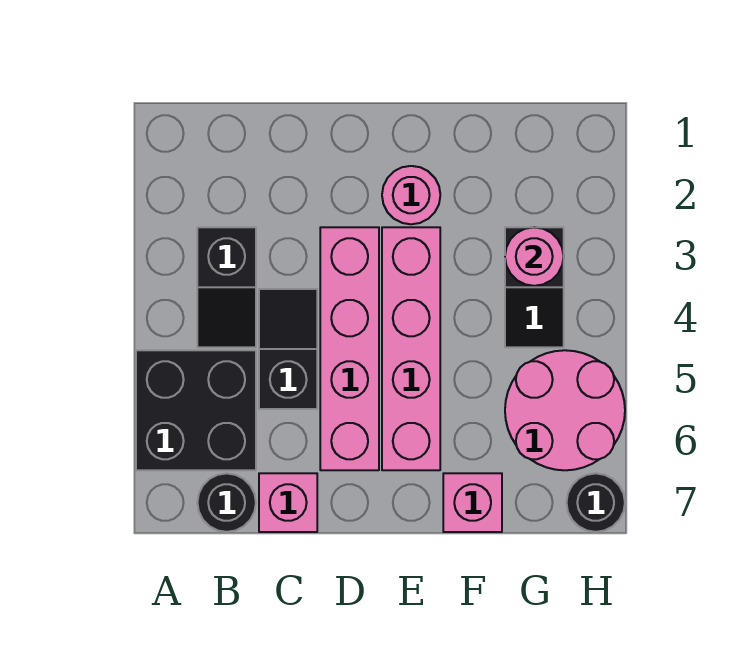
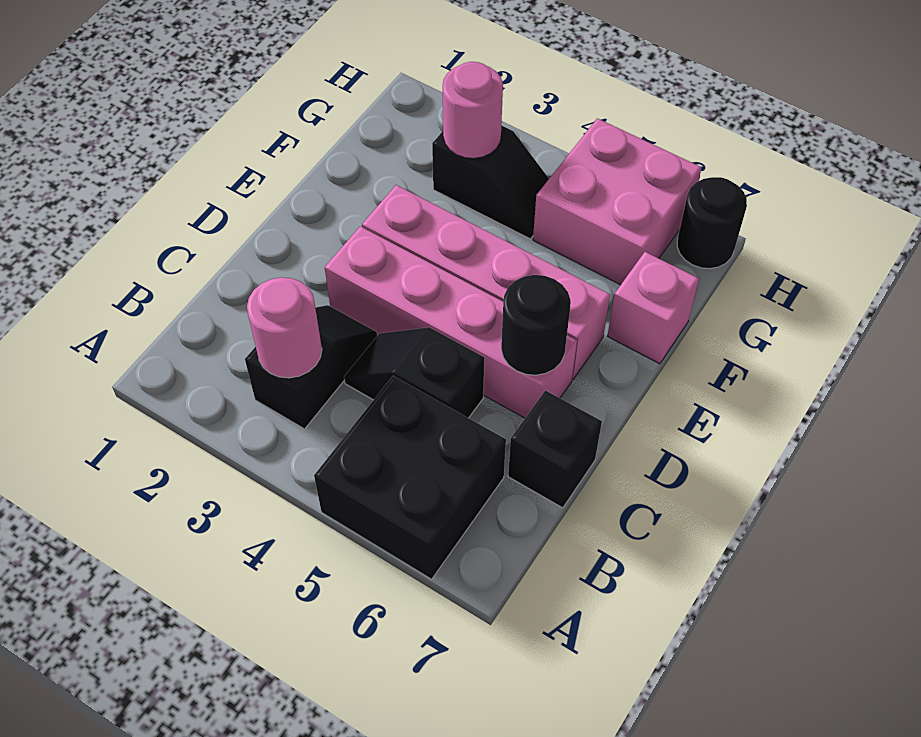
black slope B3:B4 level 1 top 3 -> black slope B3:C3 level 1 top B
black round brick B7 level 1 -> black round brick D6 level 2
pink brick C7 level 1 -> black brick C7 level 1
pink round brick E2 level 1 -> pink round brick B3 level 2
pink round brick G5:H6 level 1 -> pink brick G5:H6 level 1

